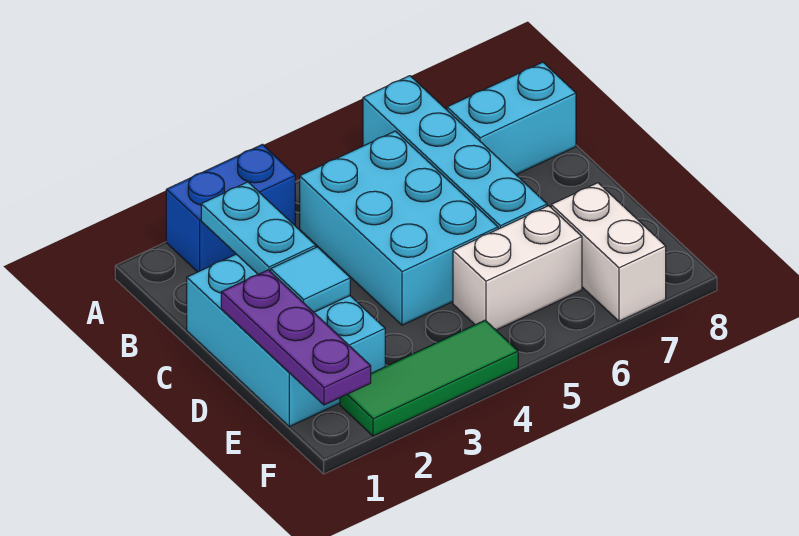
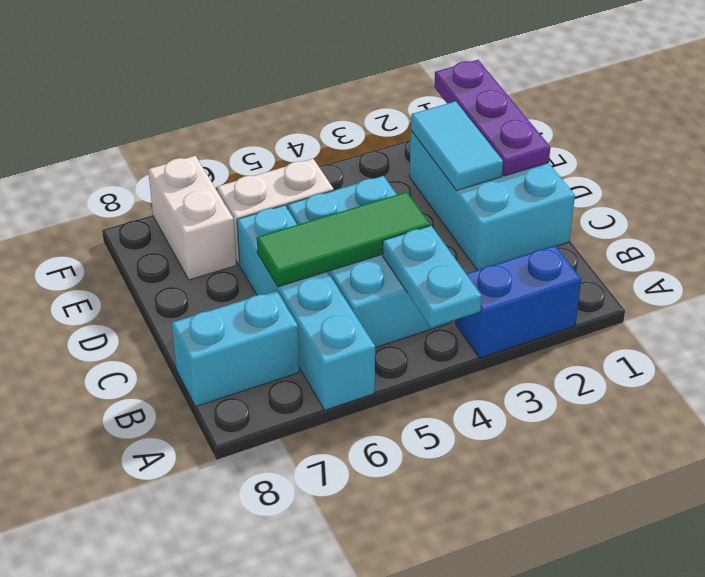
cyan plate B2:C2 level 2 -> cyan plate A4:B4 level 2
cyan tile D2 level 2 -> cyan tile D2:E2 level 2
green tile F2:F4 level 1 -> green tile C4:C6 level 2

